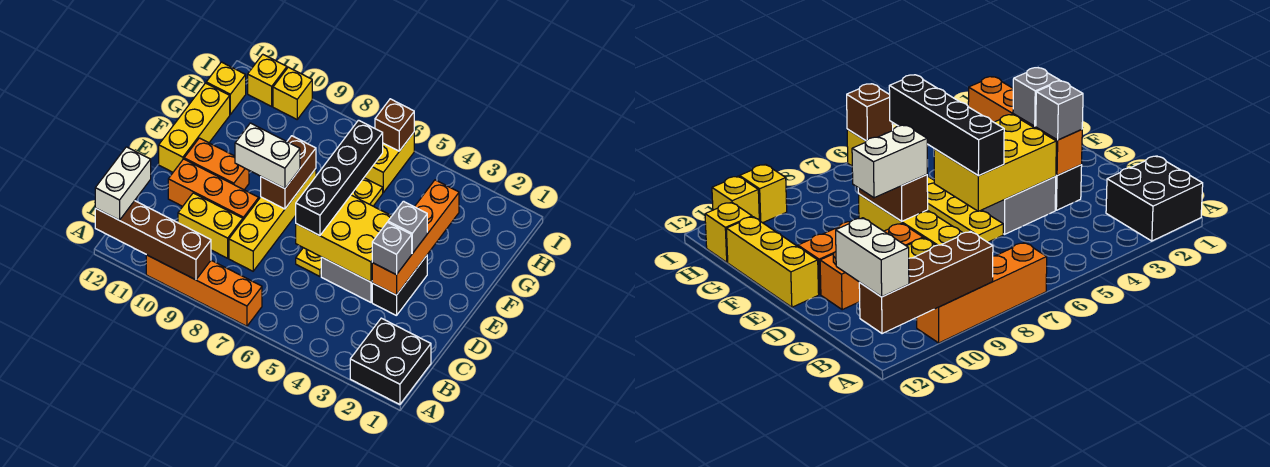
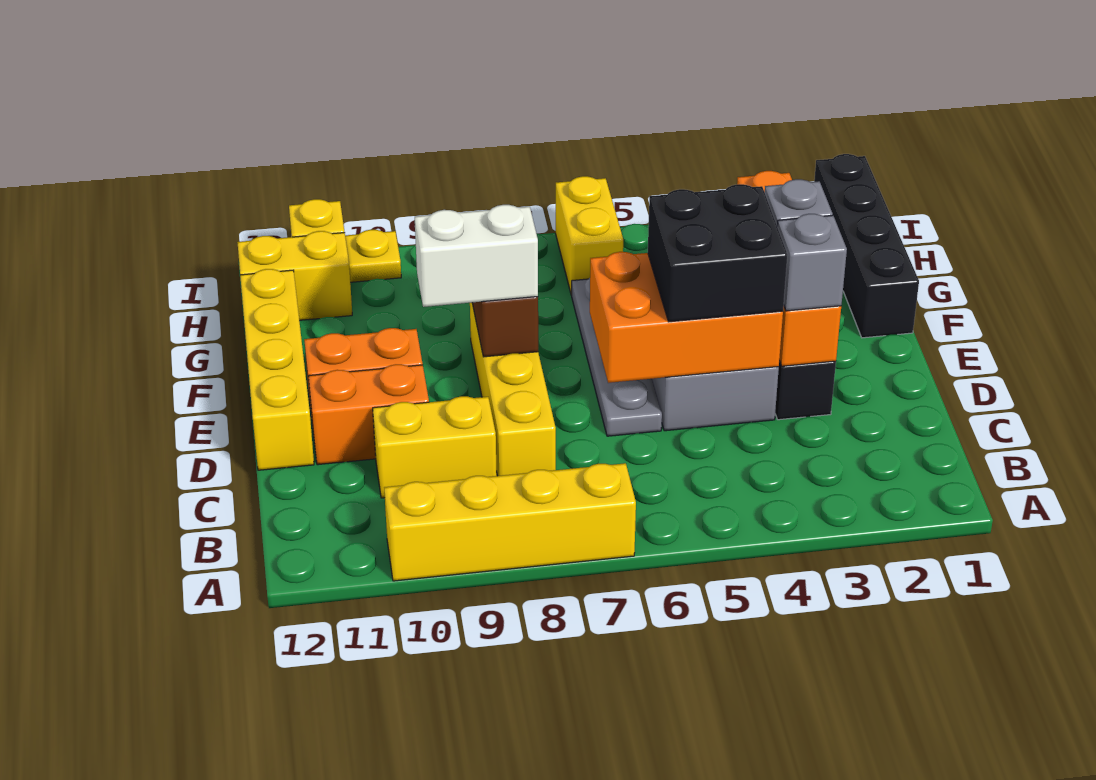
black brick A1:B2 level 1 -> black brick D4:E5 level 3
orange brick A7:A10 level 1 -> yellow brick A7:A10 level 1
brown brick A9:A12 level 2 -> none
white brick A12:B12 level 3 -> none
yellow brick D4:E6 level 2 -> orange brick D4:E6 level 2
yellow plate D6:G6 level 1 -> grey plate D6:G6 level 1
black brick D6:G6 level 3 -> black brick F1:I1 level 1
orange brick D9:D11 level 1 -> orange brick D10:D11 level 1
yellow brick E12:G12 level 1 -> yellow brick D12:G12 level 1
yellow brick H12 level 1 -> yellow brick H11:H12 level 1
brown brick I6 level 2 -> none
yellow brick I10 level 1 -> yellow plate I10 level 1

